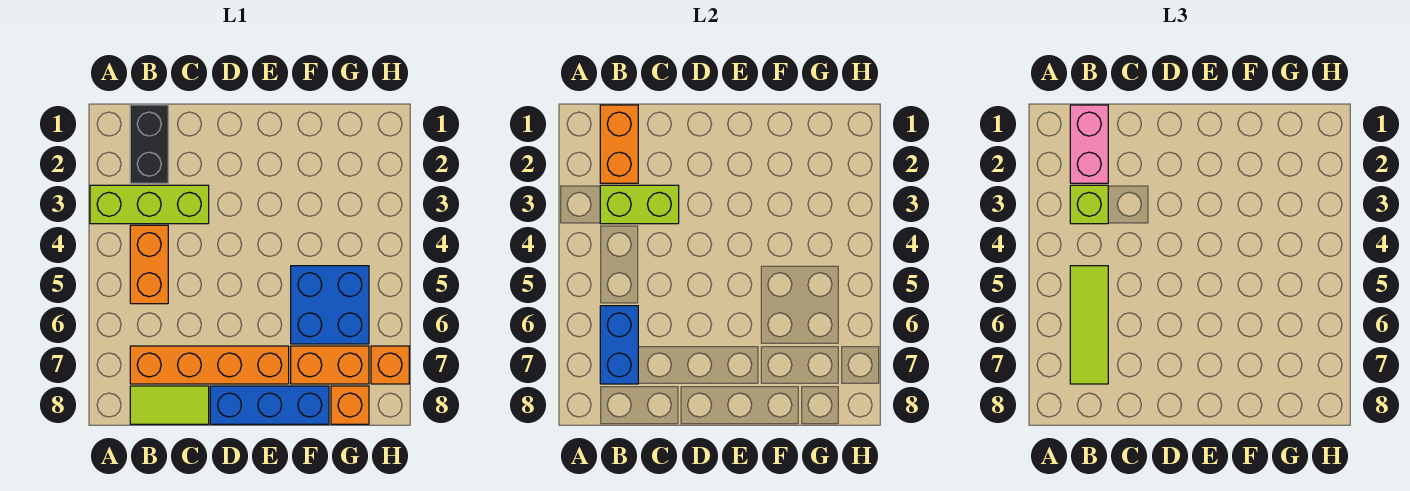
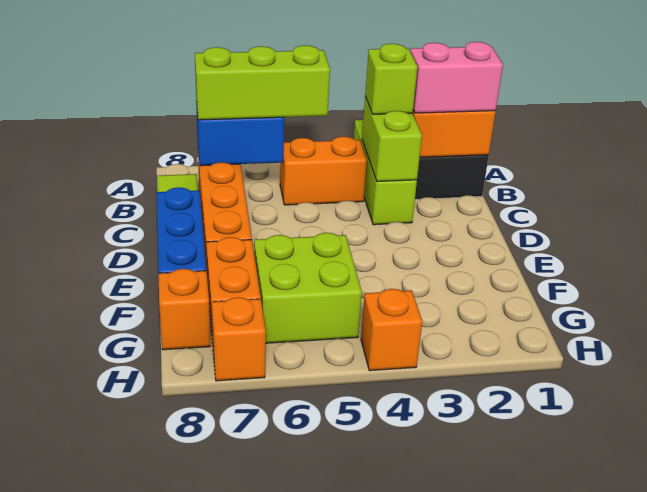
lime tile B5:B7 level 3 -> lime brick B5:B7 level 3
blue brick F5:G6 level 1 -> lime brick F5:G6 level 1
none -> orange brick H4 level 1

